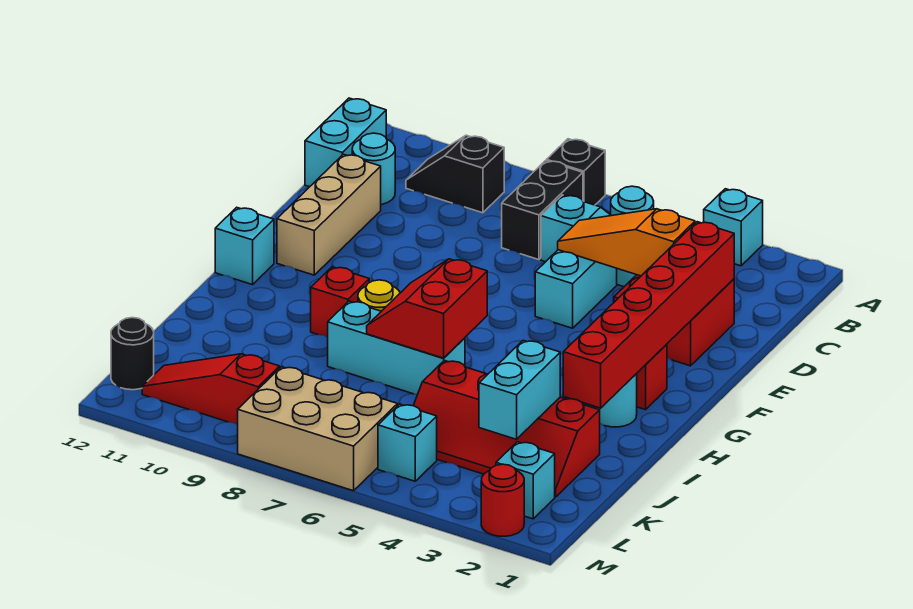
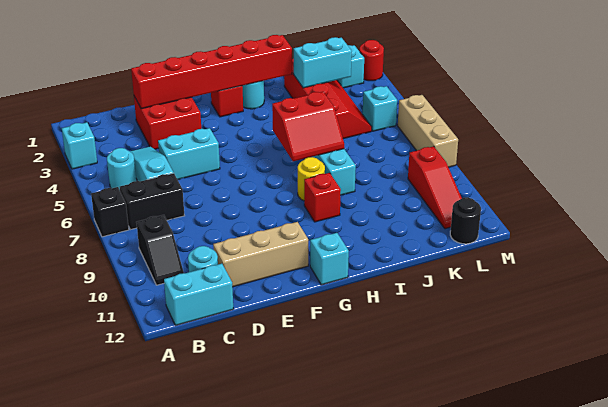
orange slope D3:D5 level 2 top 3 -> none
tan brick L6:M8 level 1 -> tan brick M6:M8 level 1

